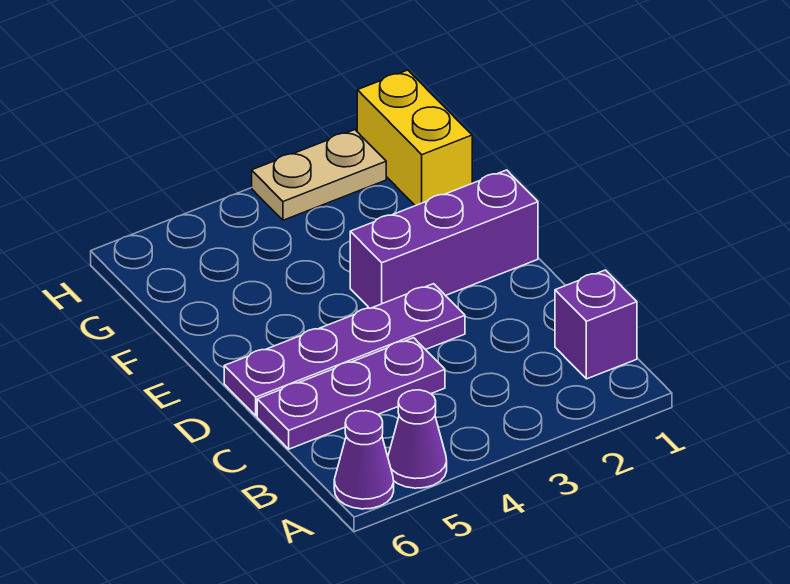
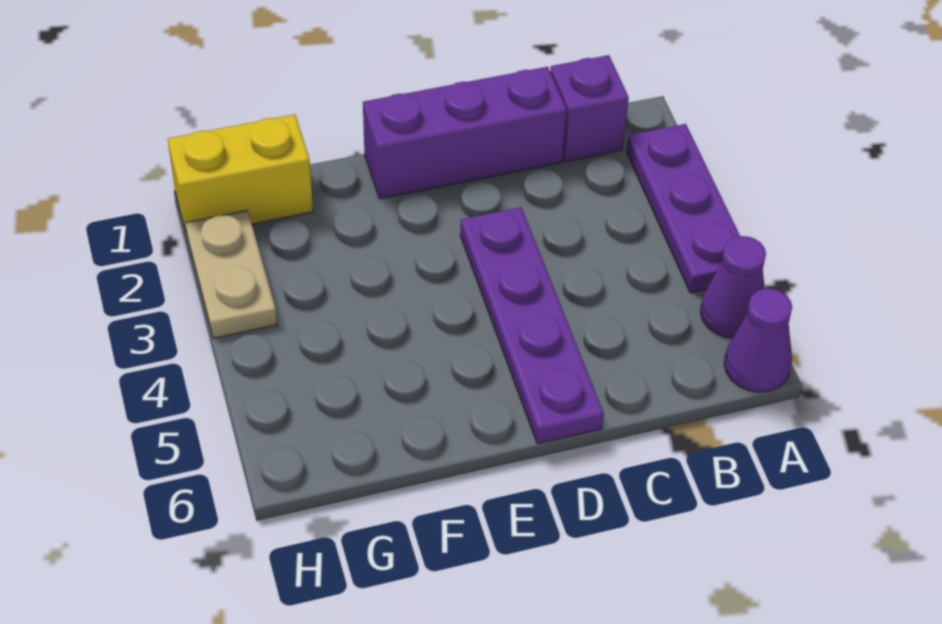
purple plate C4:C6 level 1 -> purple plate A2:A4 level 1
purple brick E1:E3 level 1 -> purple brick C1:E1 level 1

